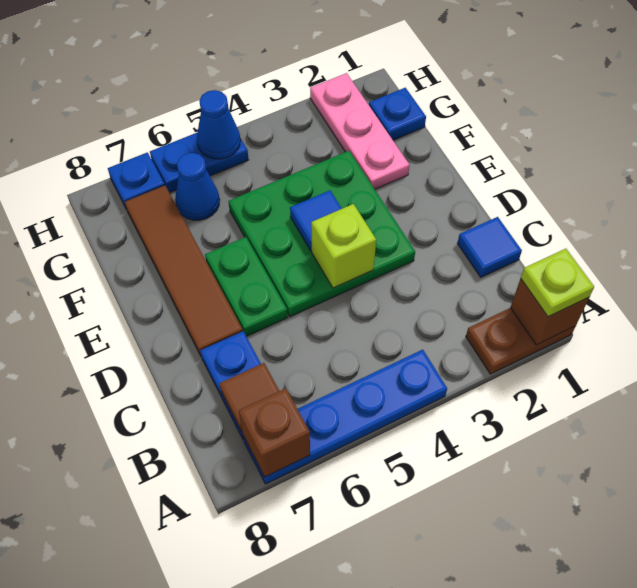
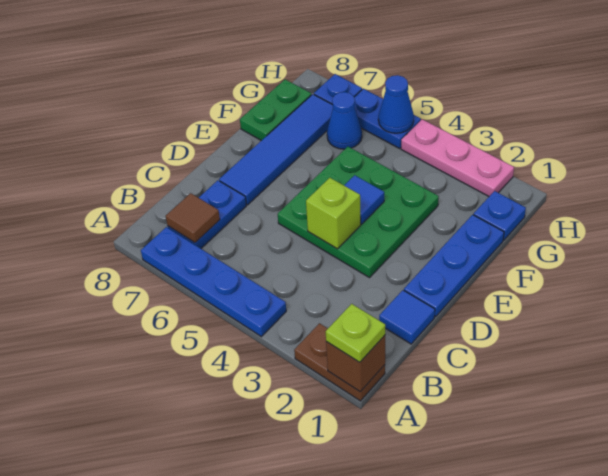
brown brick A7 level 2 -> none
none -> blue plate D1:F1 level 1
green plate D6:E6 level 1 -> green plate F8:G8 level 1
brown tile D7:G7 level 1 -> blue tile D7:G7 level 1
pink plate F2:H2 level 1 -> pink plate H2:H4 level 1

